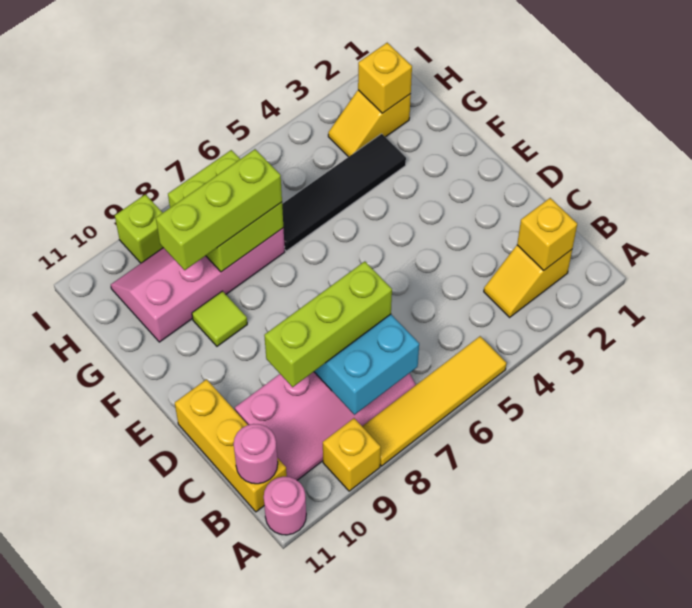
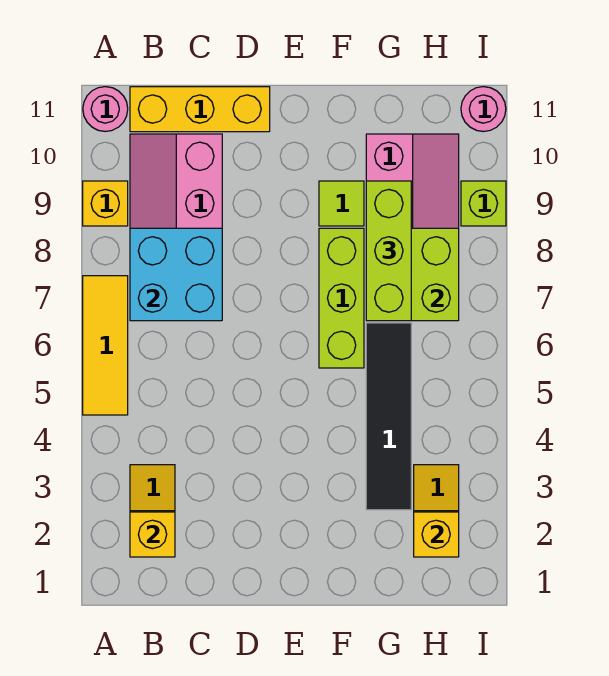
yellow tile A5:A8 level 1 -> yellow tile A5:A7 level 1
pink round brick B11 level 2 -> pink round brick I11 level 1
lime brick C7:C9 level 3 -> lime brick F6:F8 level 1

